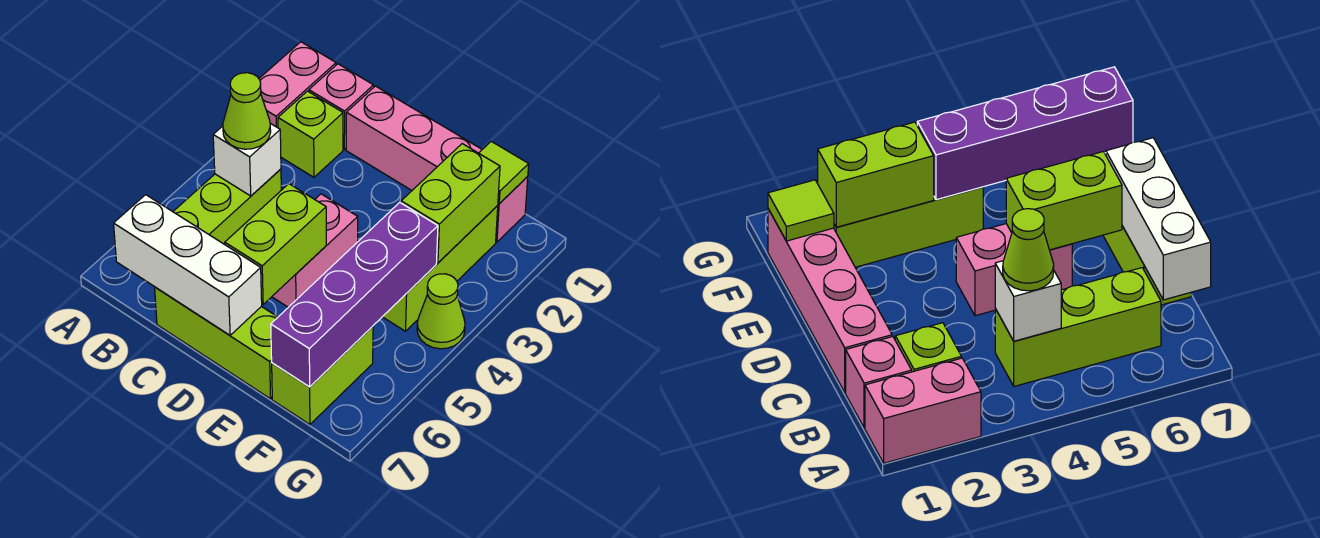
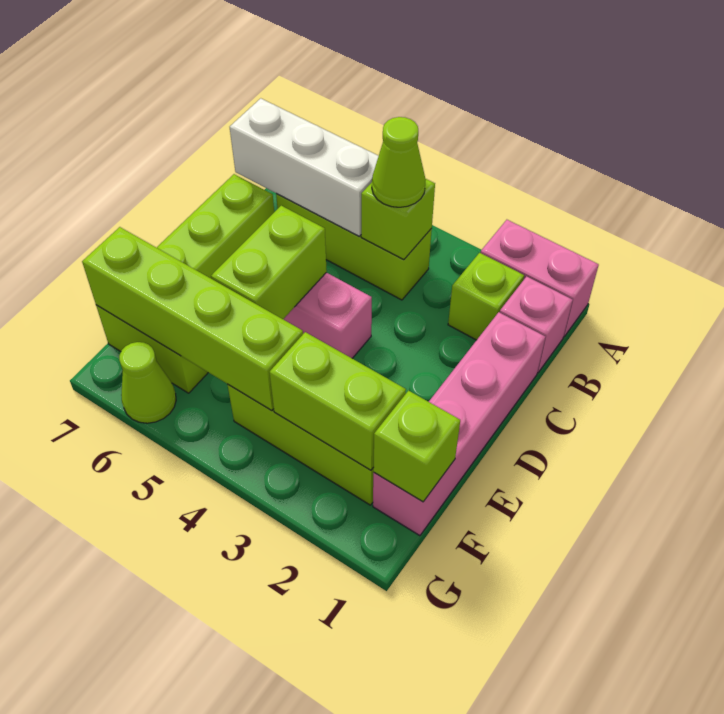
white brick B4 level 2 -> lime brick B4 level 2
white brick B7:D7 level 2 -> white brick B5:B7 level 2
lime brick D5:D6 level 2 -> lime brick D5:E5 level 2
lime tile F1 level 2 -> lime brick F1 level 2
purple brick F4:F7 level 2 -> lime brick F4:F7 level 2
lime cone G4 level 1 -> lime cone G6 level 1

